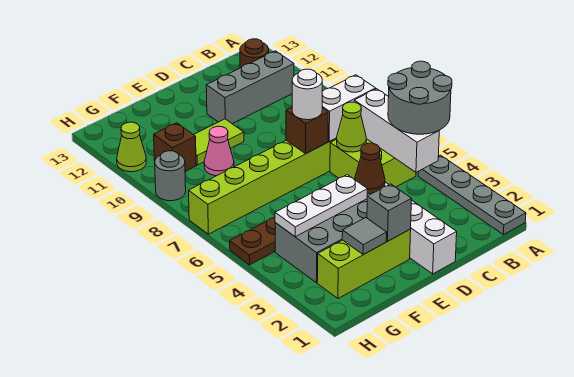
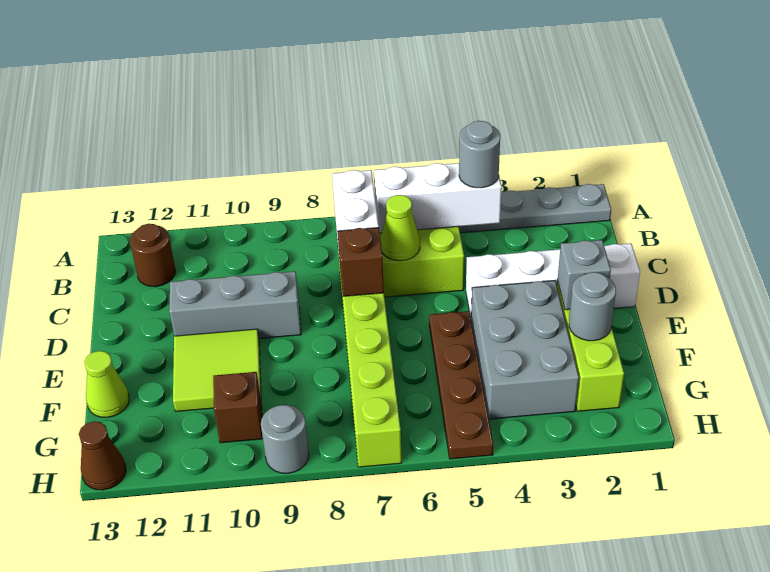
grey round brick A4:B5 level 3 -> grey round brick B4 level 3
grey brick B11:D11 level 1 -> grey brick D9:D11 level 1
brown cone D4 level 2 -> brown cone H13 level 1
white round brick D7 level 3 -> none
white plate E4:G4 level 2 -> none
lime tile E10:F10 level 1 -> lime tile E10:F11 level 1
grey tile F2 level 2 -> grey round brick F2 level 2
pink cone F9 level 1 -> none
lime cone H11 level 1 -> lime cone F13 level 1

